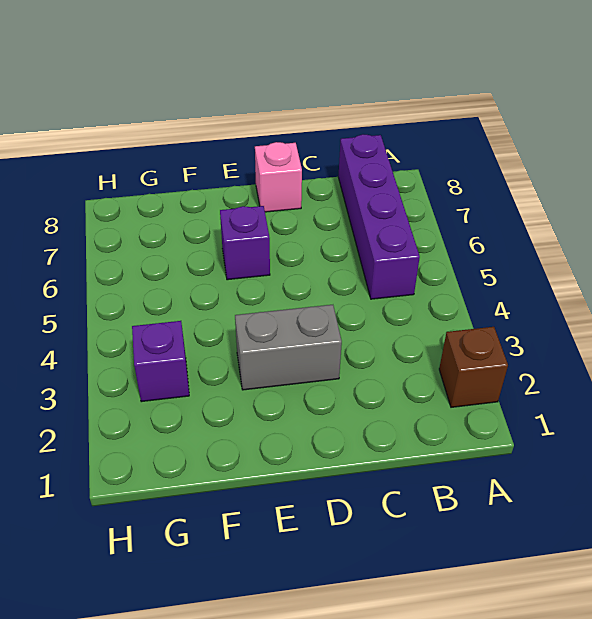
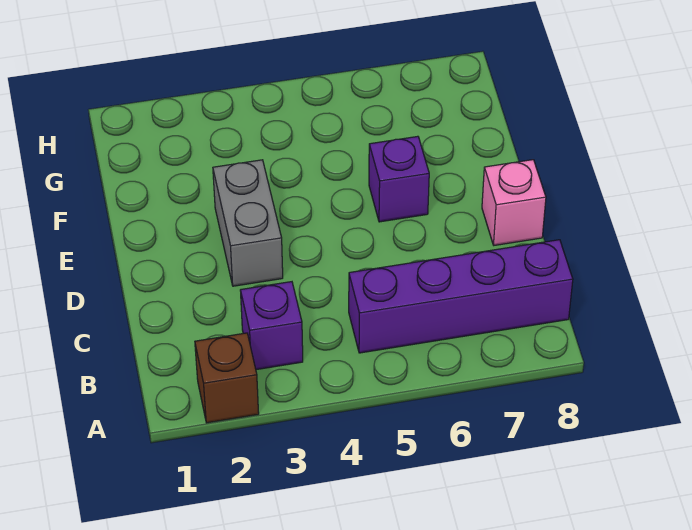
purple brick G3 level 1 -> purple brick B3 level 1

